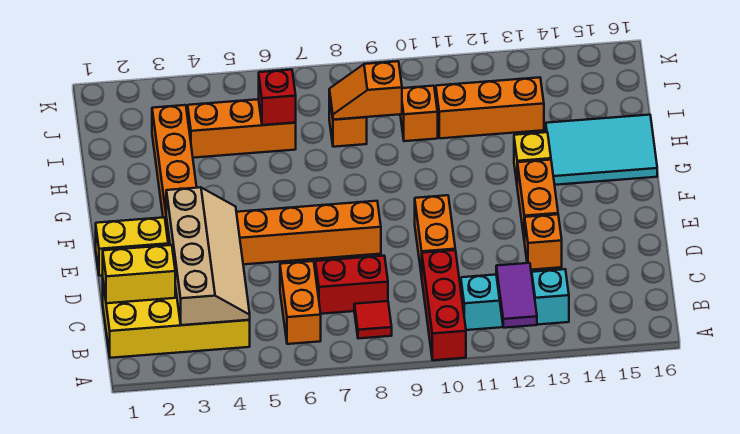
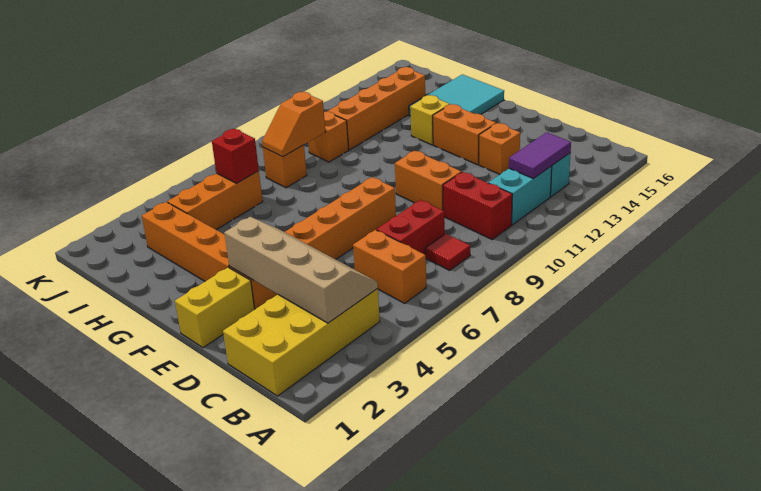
red brick A10:C10 level 1 -> red brick B10:C10 level 1
purple tile A12:B12 level 2 -> purple tile B12:B13 level 2
yellow brick C1:C2 level 2 -> none
orange brick I11:I13 level 1 -> orange brick I11:I14 level 1

